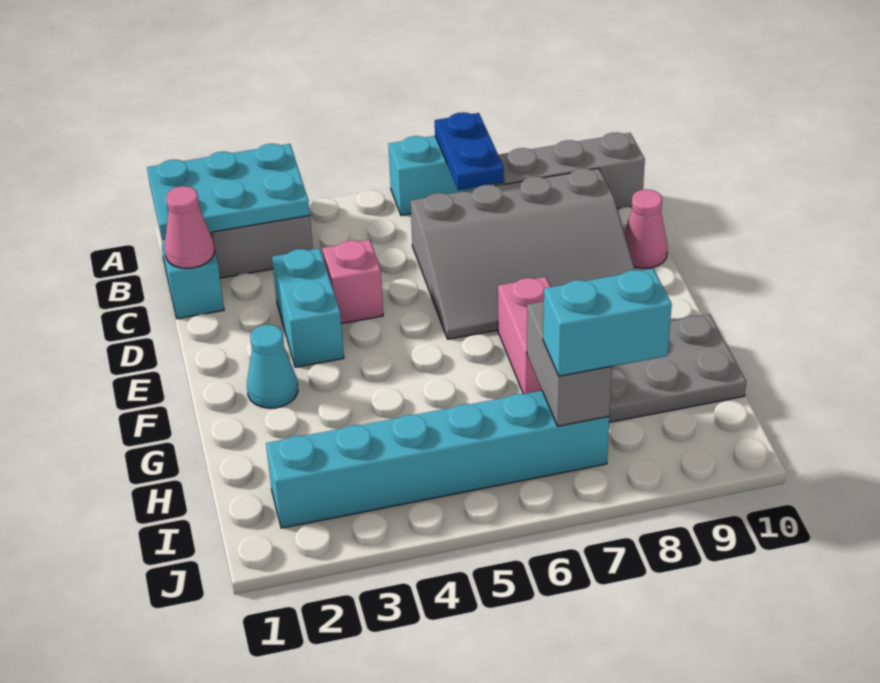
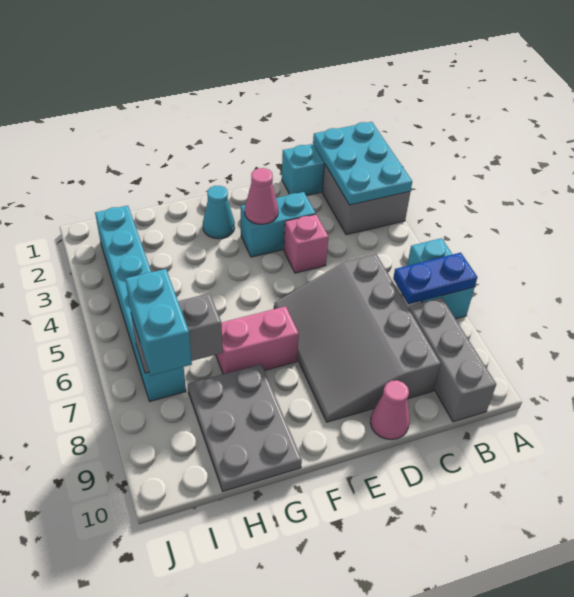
pink cone C1 level 2 -> pink cone E3 level 2

